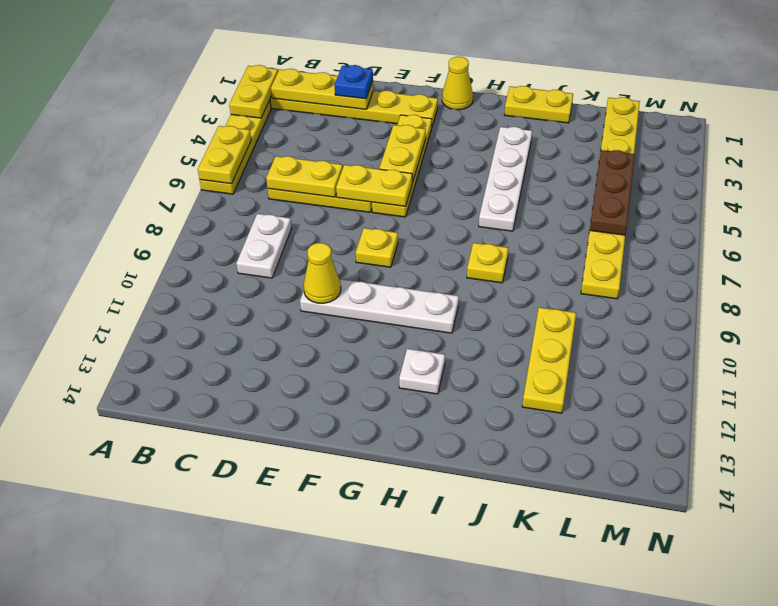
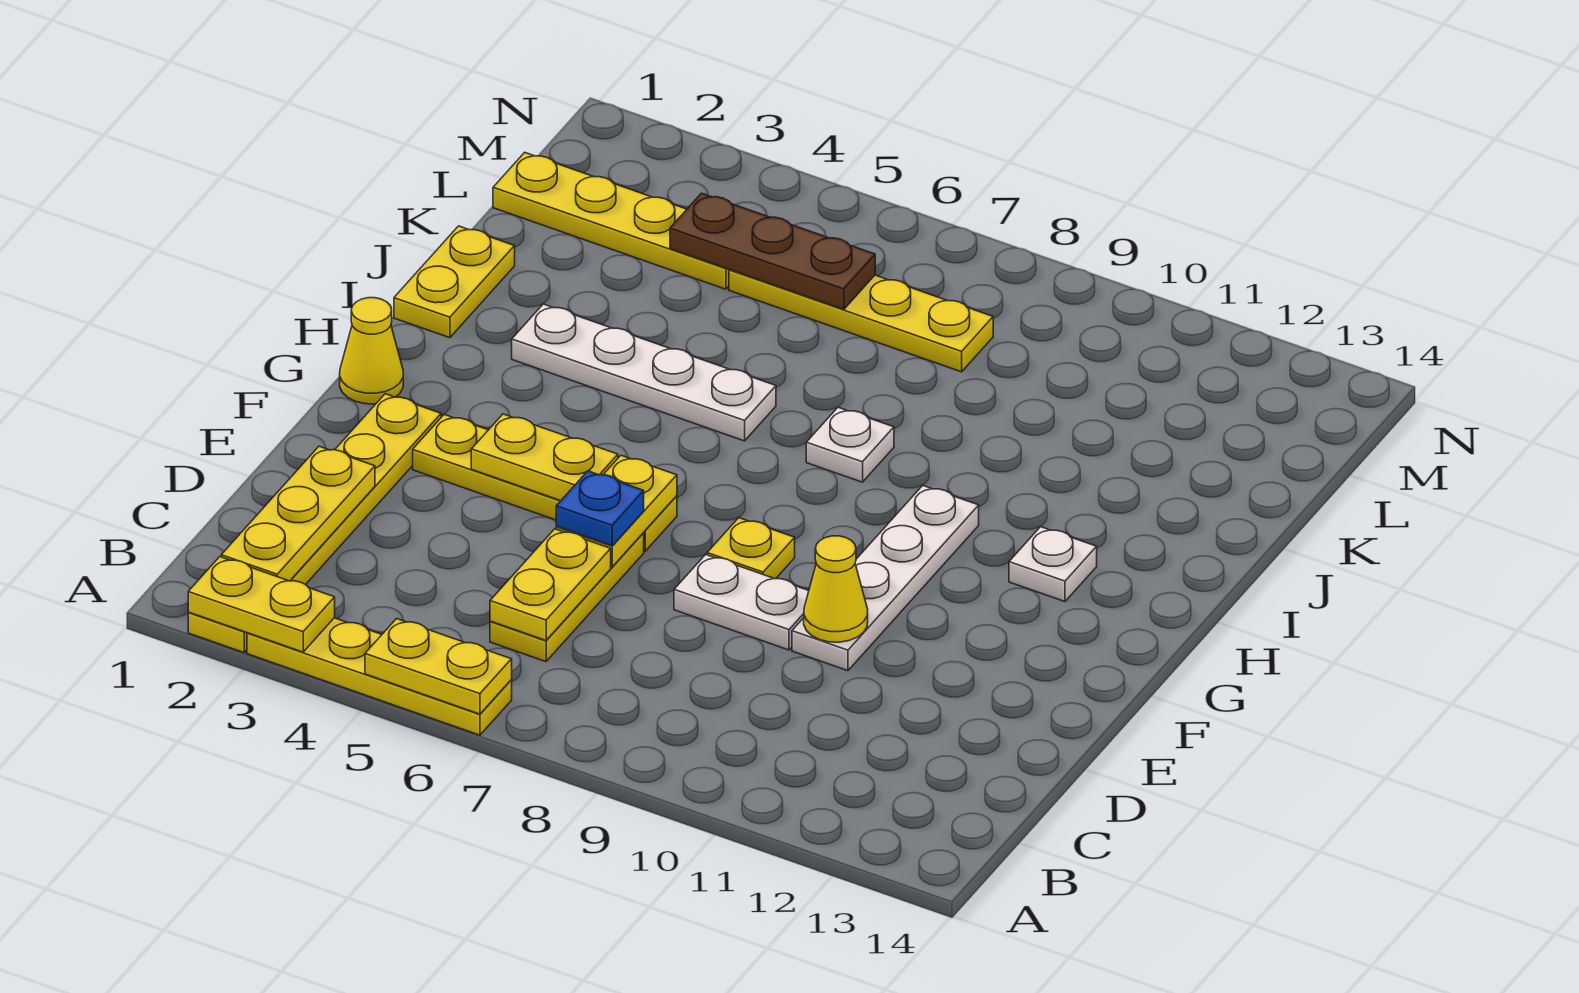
white plate C8:C9 level 1 -> white plate E8:E9 level 1
blue plate D2 level 3 -> blue plate E6 level 3
yellow plate I8 level 1 -> white plate I8 level 1
yellow plate K10:K12 level 1 -> none

